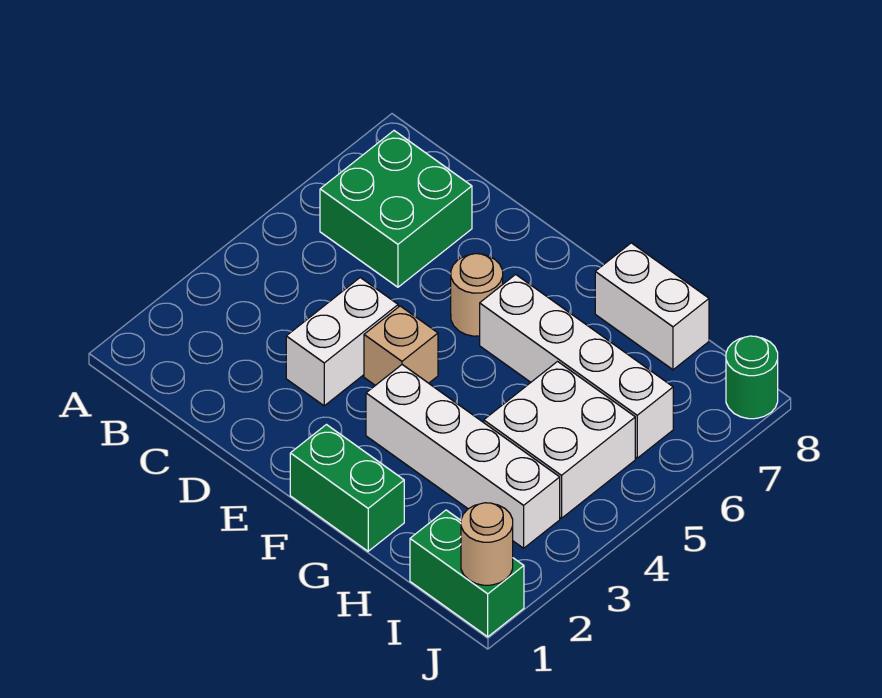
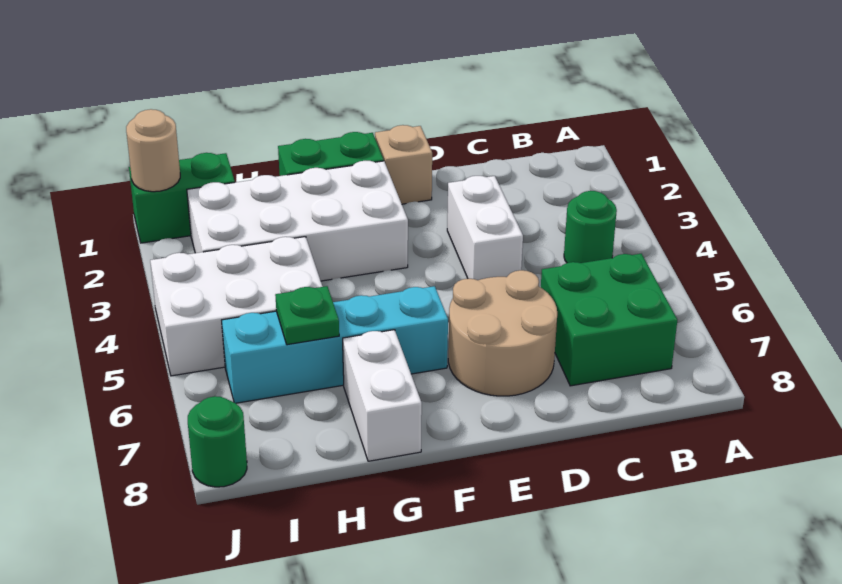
none -> green round brick B4 level 1
tan brick E4 level 1 -> tan brick E1 level 1
tan round brick E6 level 1 -> tan round brick D6:E7 level 1
white brick F3:I3 level 1 -> white brick F2:I3 level 1
white brick F6:I6 level 1 -> cyan brick F6:I6 level 1
white brick G8:H8 level 1 -> white brick G7:G8 level 1
white brick H4:I5 level 1 -> white brick H4:J5 level 1
none -> green plate H6 level 2

